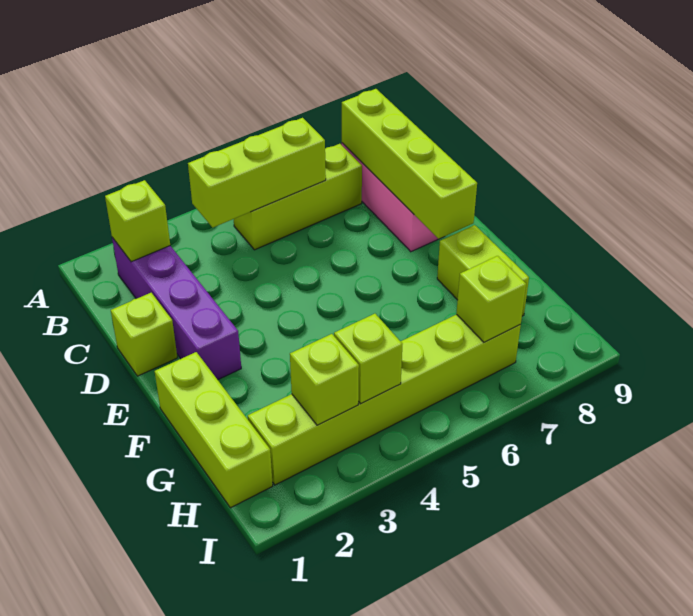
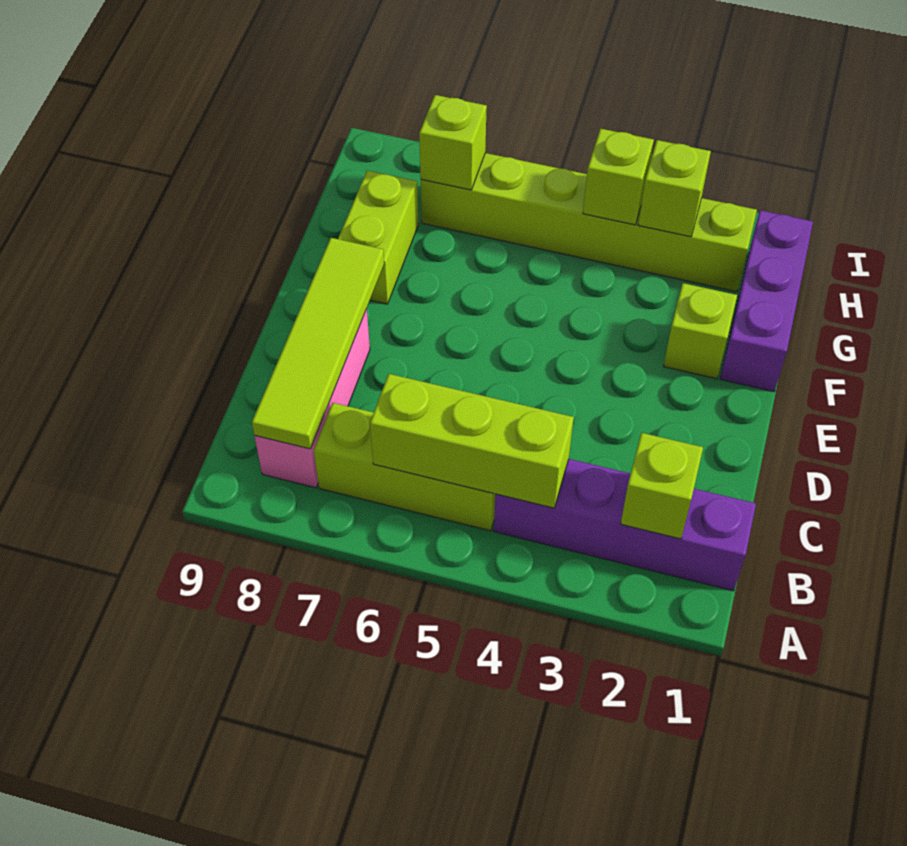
purple brick B2:E2 level 1 -> purple brick B1:B4 level 1
lime brick B8:E8 level 2 -> lime tile B8:E8 level 2
lime brick D1 level 1 -> lime brick F2 level 1
lime brick F1:H1 level 1 -> purple brick F1:H1 level 1

